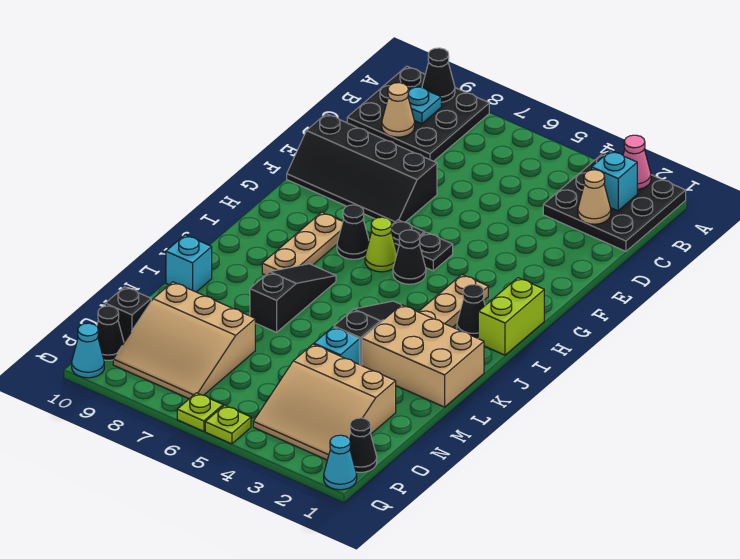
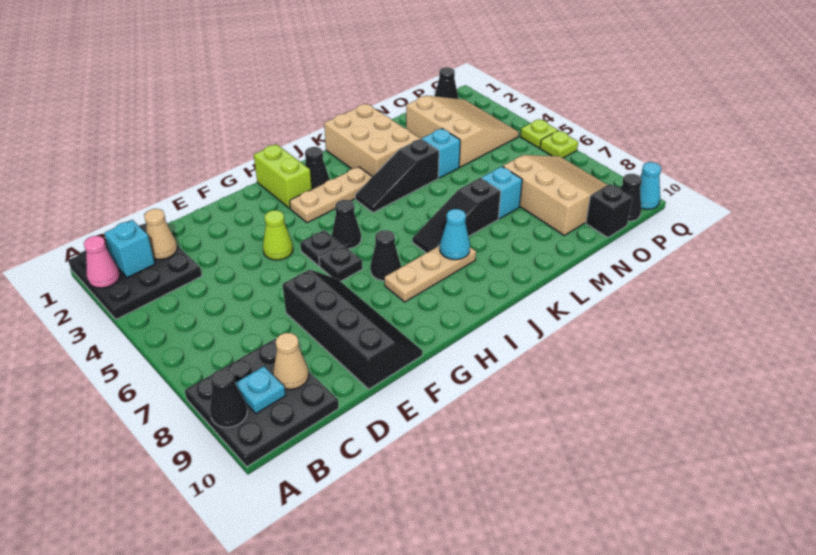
lime brick H1:I1 level 1 -> lime brick H1:H2 level 1
lime cone H6 level 1 -> lime cone F4 level 1
cyan brick L10 level 1 -> cyan brick M7 level 1
cyan cone Q1 level 1 -> cyan cone J8 level 2

